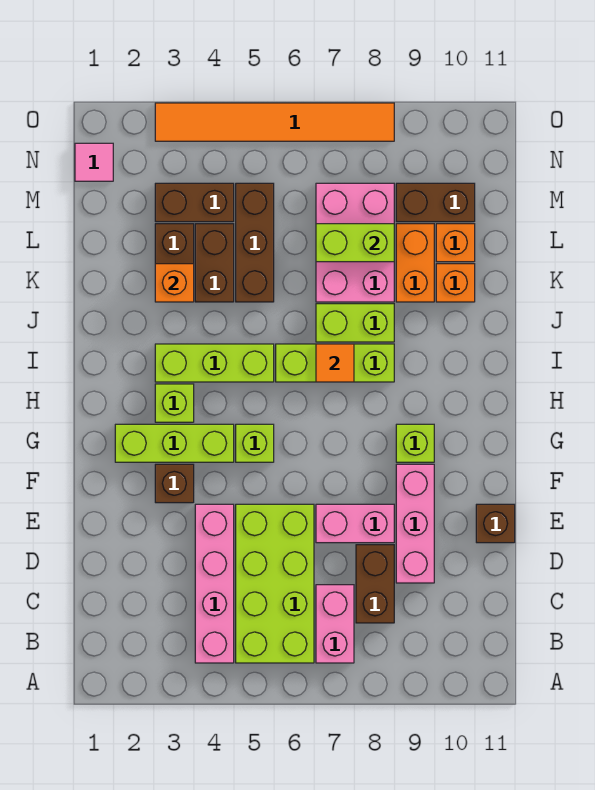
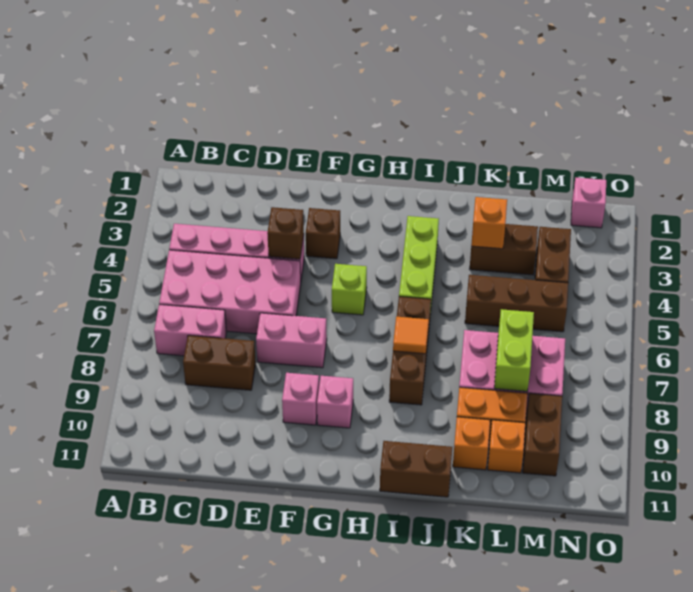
lime brick B5:E6 level 1 -> pink brick B5:E6 level 1
pink brick D9:F9 level 1 -> pink brick F9 level 1
pink brick E7:E8 level 1 -> pink brick E7:F7 level 1
brown brick E11 level 1 -> brown brick E4 level 2
lime brick G2:G4 level 1 -> none
lime brick G9 level 1 -> pink brick G9 level 1
lime brick H3 level 1 -> none
lime brick I6:I8 level 1 -> brown brick I6:I8 level 1
lime brick J7:J8 level 1 -> none
brown brick K4:L4 level 1 -> brown brick I11:J11 level 1
pink tile N1 level 1 -> pink brick N1 level 1
orange tile O3:O8 level 1 -> none

